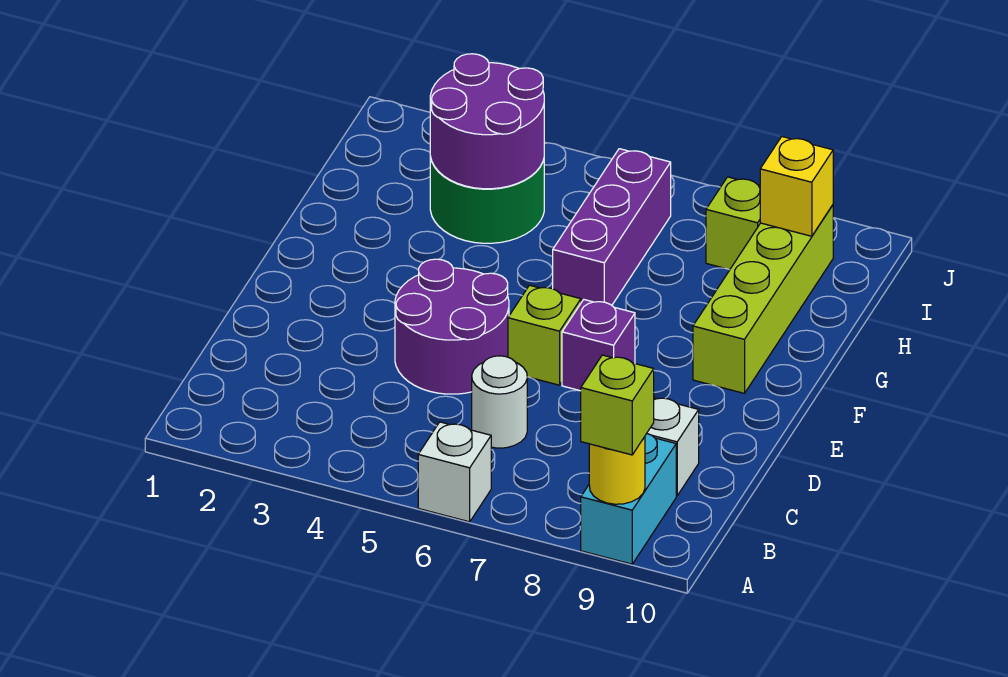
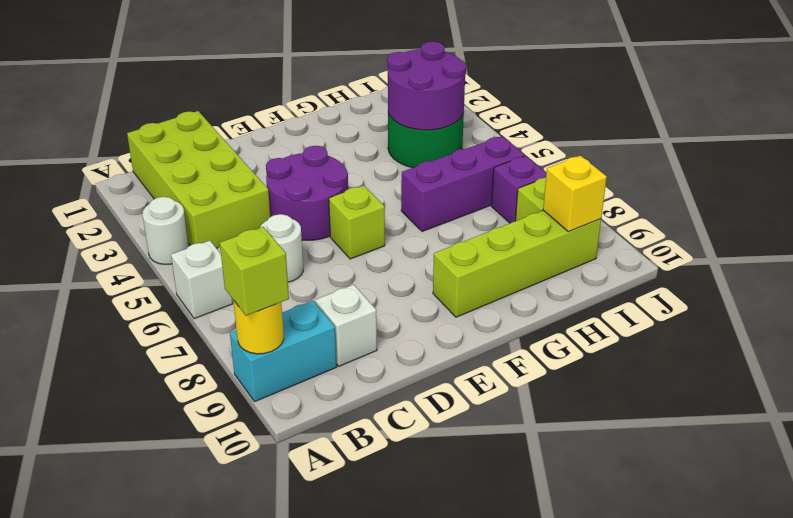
none -> white round brick A4 level 1
none -> lime brick B1:C4 level 1
purple brick E7 level 1 -> purple brick I7 level 1

